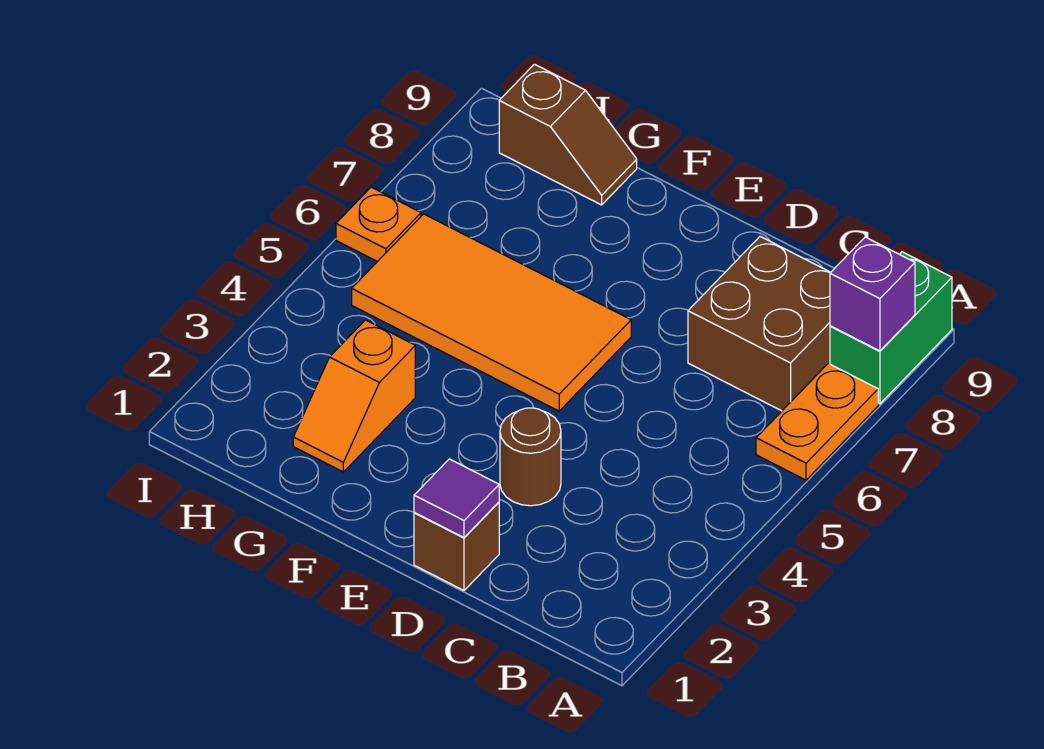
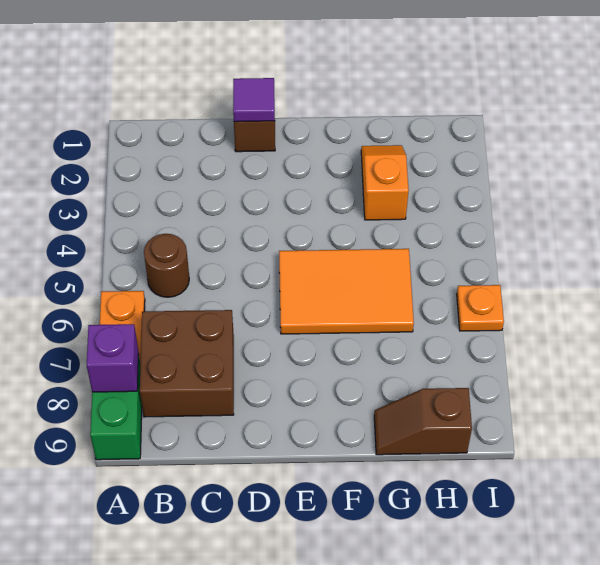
brown round brick D3 level 1 -> brown round brick B5 level 1
orange tile E5:H6 level 1 -> orange tile E5:G6 level 1

